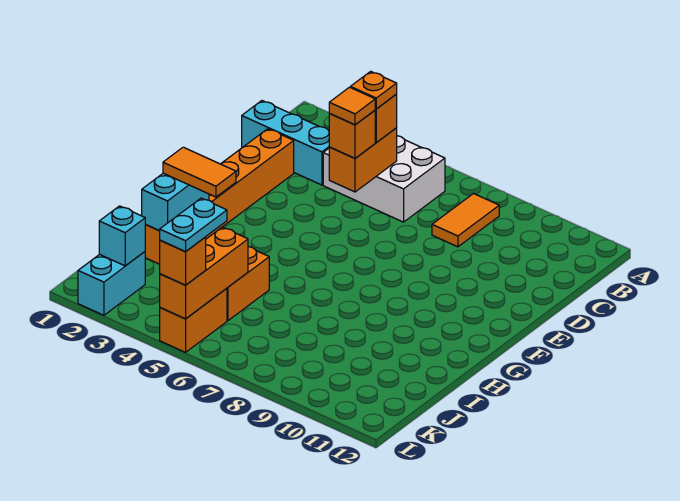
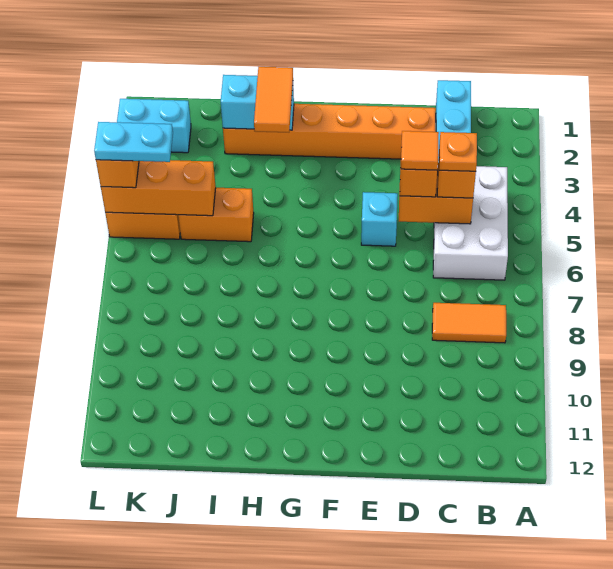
cyan brick K2 level 2 -> cyan brick E5 level 1

